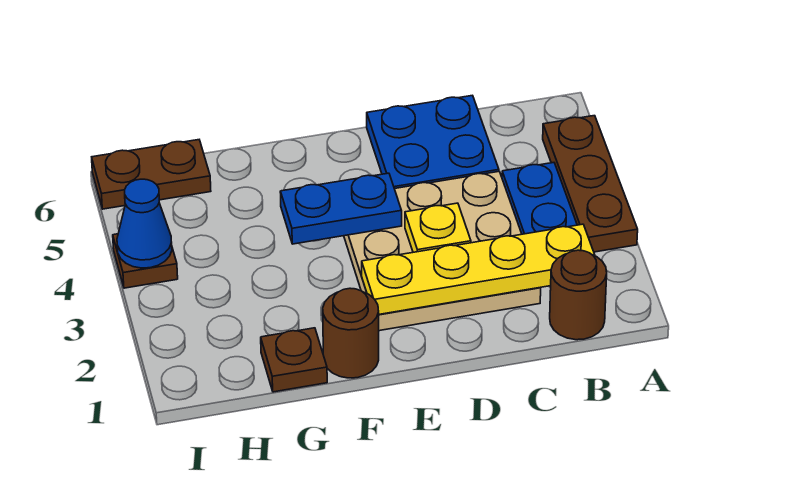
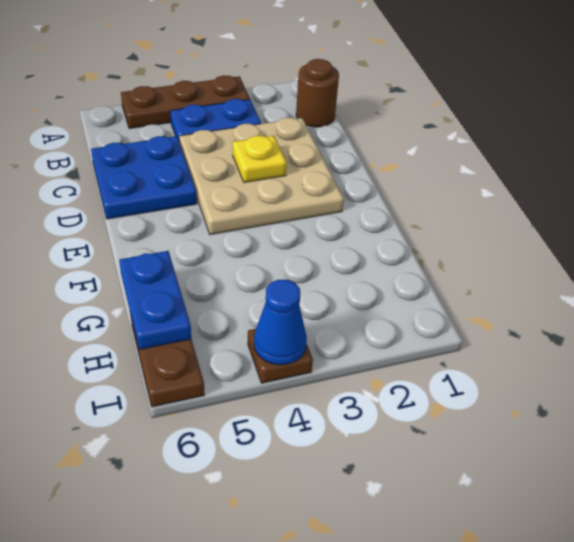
yellow plate B2:E2 level 2 -> none
blue plate E4:F4 level 2 -> blue plate G6:H6 level 2
brown round brick F1 level 1 -> none
brown plate G1 level 1 -> none

